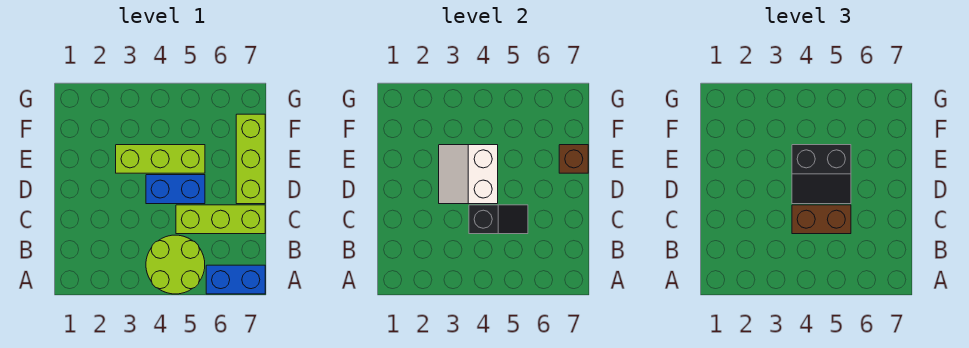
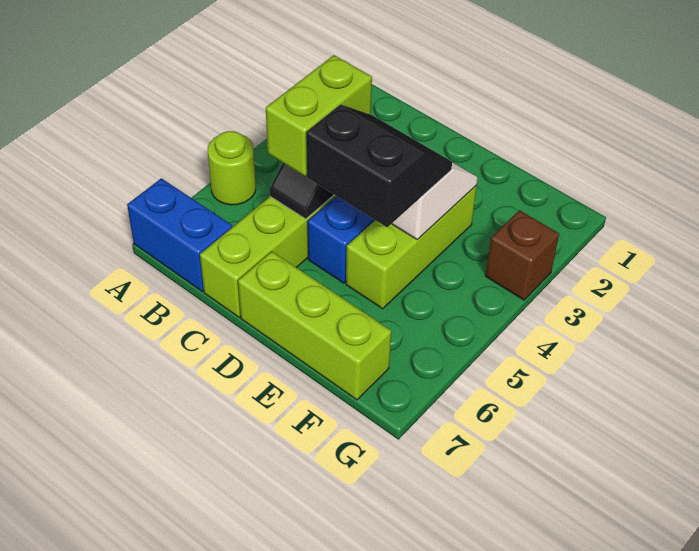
lime round brick A4:B5 level 1 -> lime round brick A5 level 1
blue brick A6:A7 level 1 -> blue brick A7:B7 level 1
brown brick C4:C5 level 3 -> lime brick C4:C5 level 3
black slope D4:E5 level 3 top E -> black slope D4:E5 level 3 top 5
brown brick E7 level 2 -> brown brick G3 level 1

